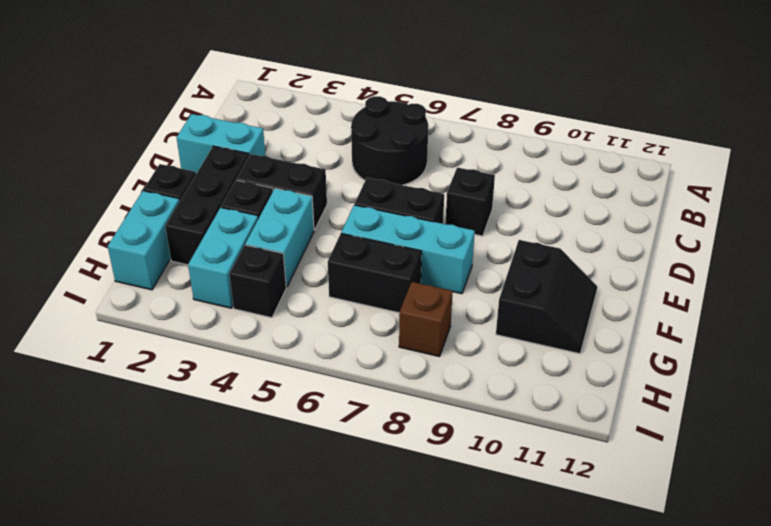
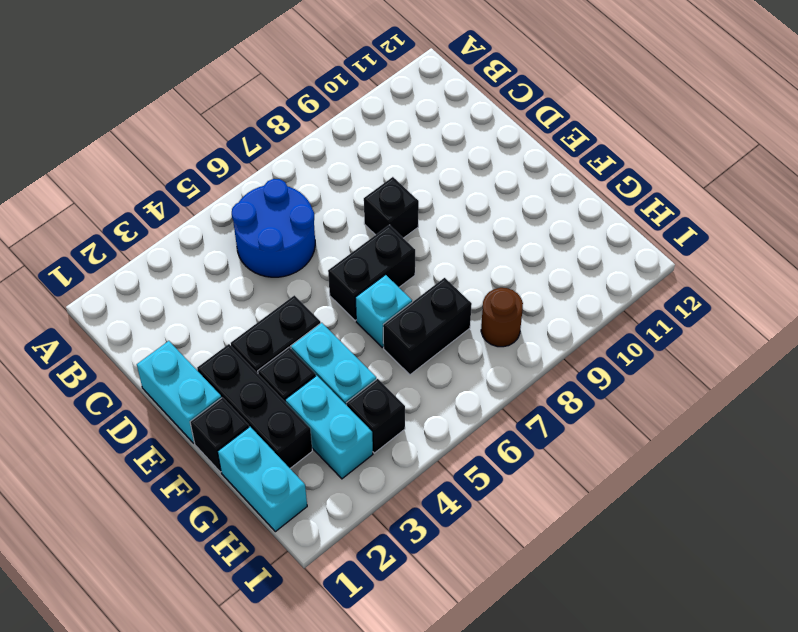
black round brick B5:C6 level 1 -> blue round brick B5:C6 level 1
cyan brick D1:D2 level 1 -> cyan brick D1:E1 level 1
cyan brick F6:F8 level 1 -> cyan brick F6 level 1
black slope F10:G11 level 1 top 10 -> none
brown brick H8 level 1 -> brown round brick H8 level 1

